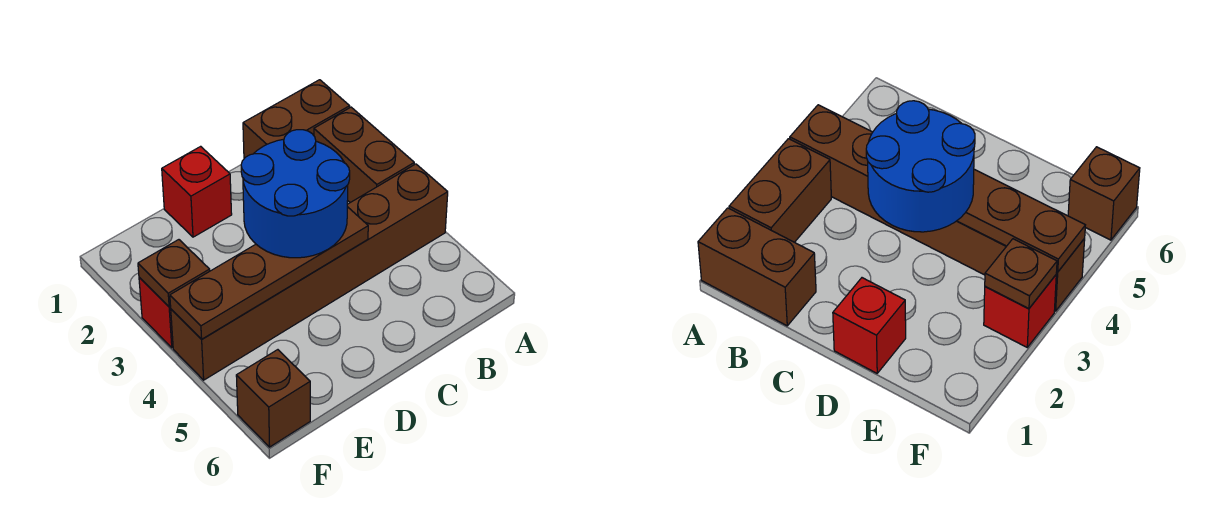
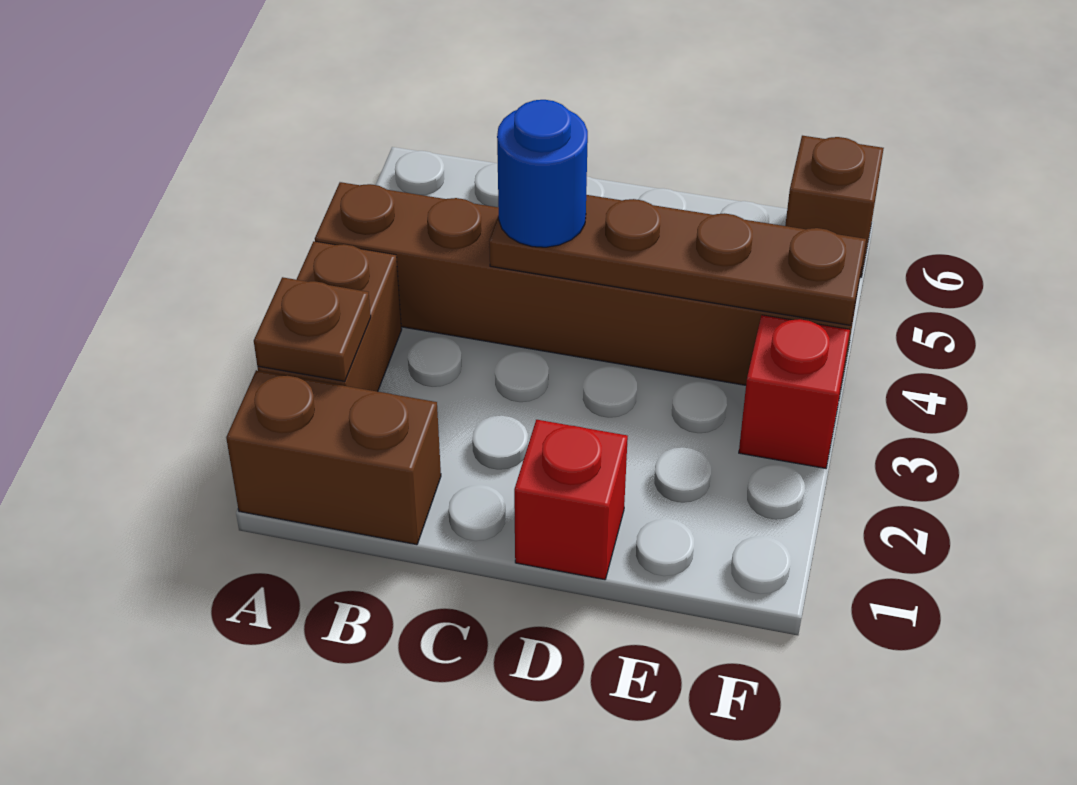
blue round brick C3:D4 level 3 -> blue round brick C4 level 3
brown plate F3 level 2 -> brown plate A2 level 2

